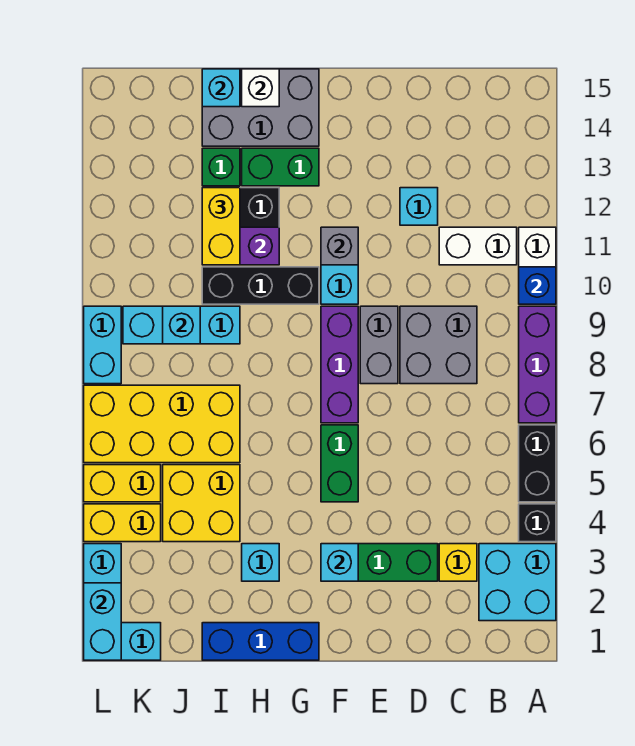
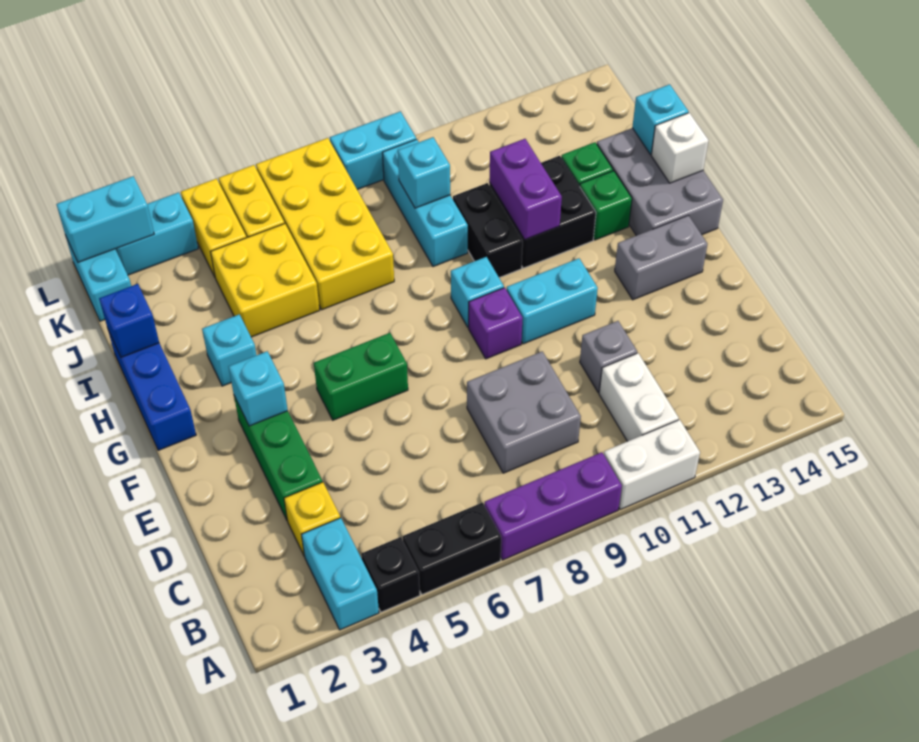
cyan brick A2:B3 level 1 -> cyan brick A3:B3 level 1
blue brick A10 level 2 -> blue brick I1 level 2
cyan brick D12 level 1 -> cyan brick G9 level 1
grey brick E8:E9 level 1 -> grey brick F13:F14 level 1
purple brick F7:F9 level 1 -> purple brick F9 level 1
grey brick F11 level 2 -> grey brick D11 level 1
black brick G10:I10 level 1 -> black brick H10:I10 level 1
green brick G13:H13 level 1 -> green brick H13 level 1
yellow brick I11:I12 level 3 -> none

